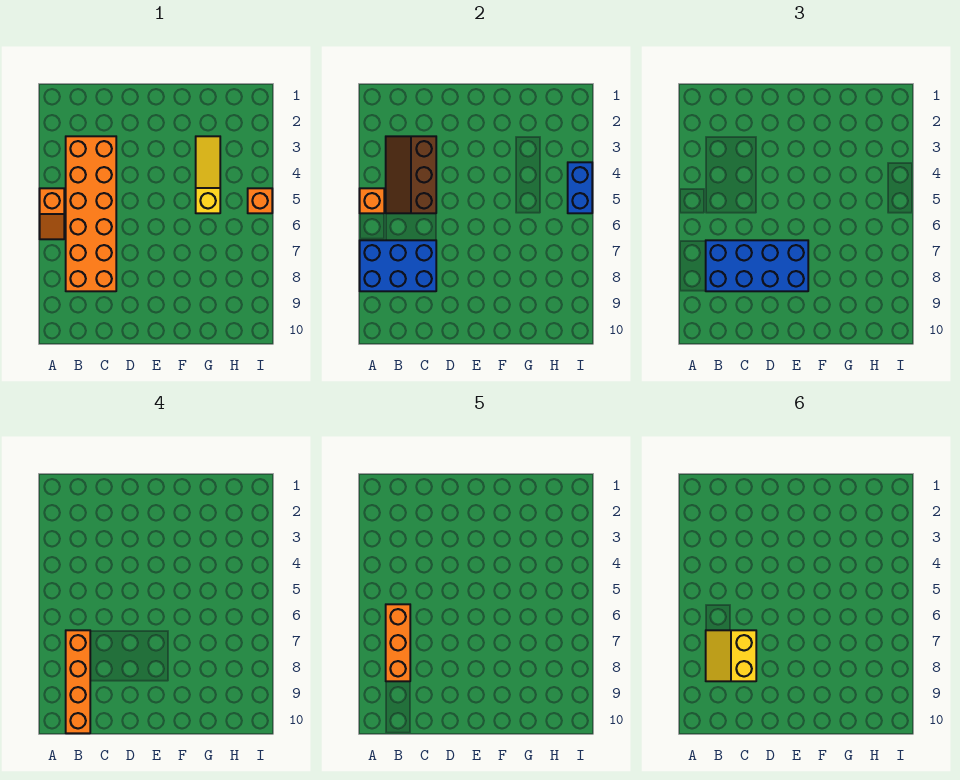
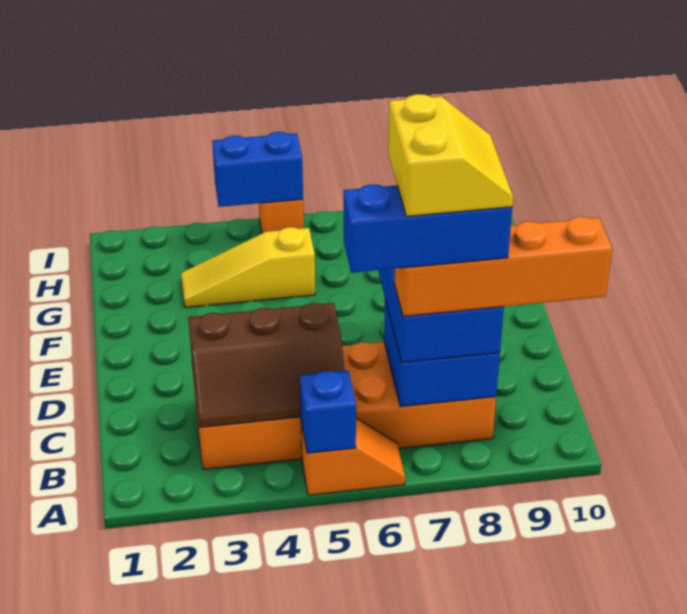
orange brick A5 level 2 -> blue brick A5 level 2
blue brick A7:C8 level 2 -> blue brick B7:C8 level 2
orange brick B6:B8 level 5 -> blue brick B6:B8 level 5
yellow slope B7:C8 level 6 top C -> yellow slope B7:C8 level 6 top 7

